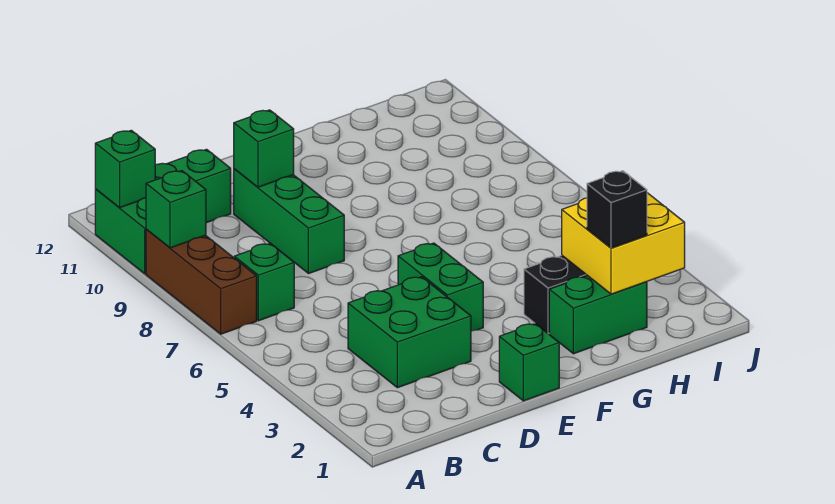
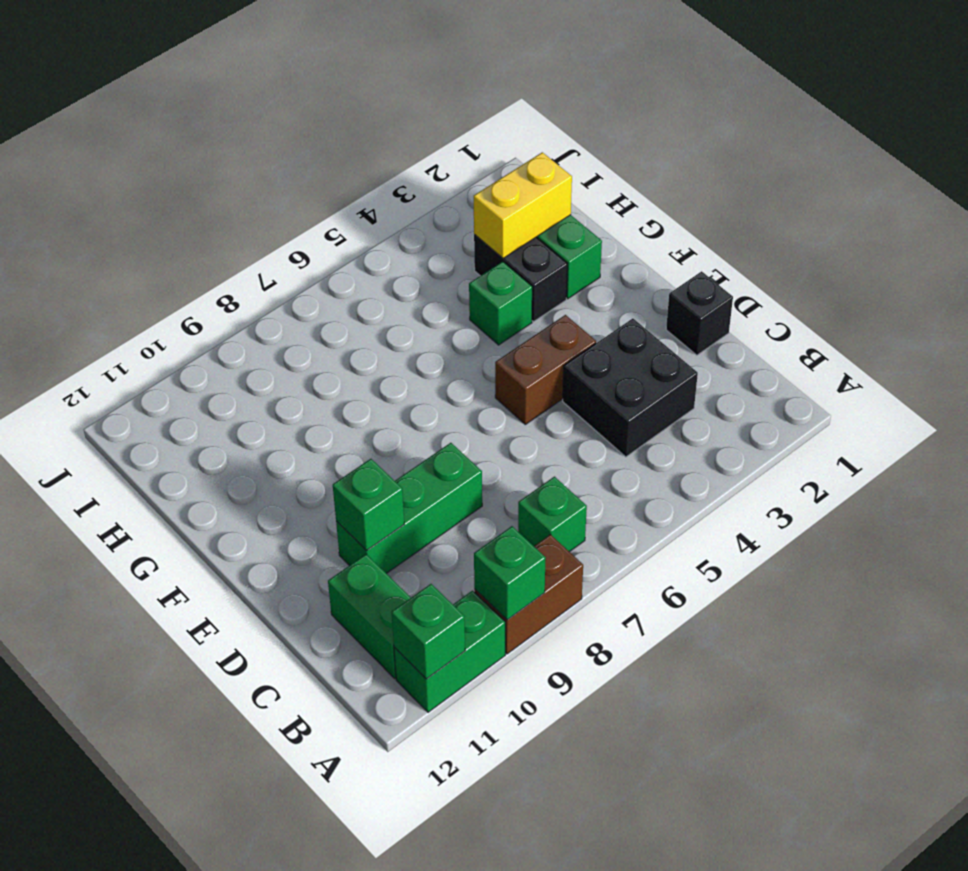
brown brick A7:A9 level 1 -> brown brick A8:A9 level 1
green brick C3:D4 level 1 -> black brick C3:D4 level 1
green brick E1 level 1 -> green brick G4 level 1
green brick E4:E5 level 1 -> brown brick E4:E5 level 1
yellow brick H2:I3 level 2 -> yellow brick H2:H3 level 2
black brick H2 level 3 -> black brick D1 level 1

